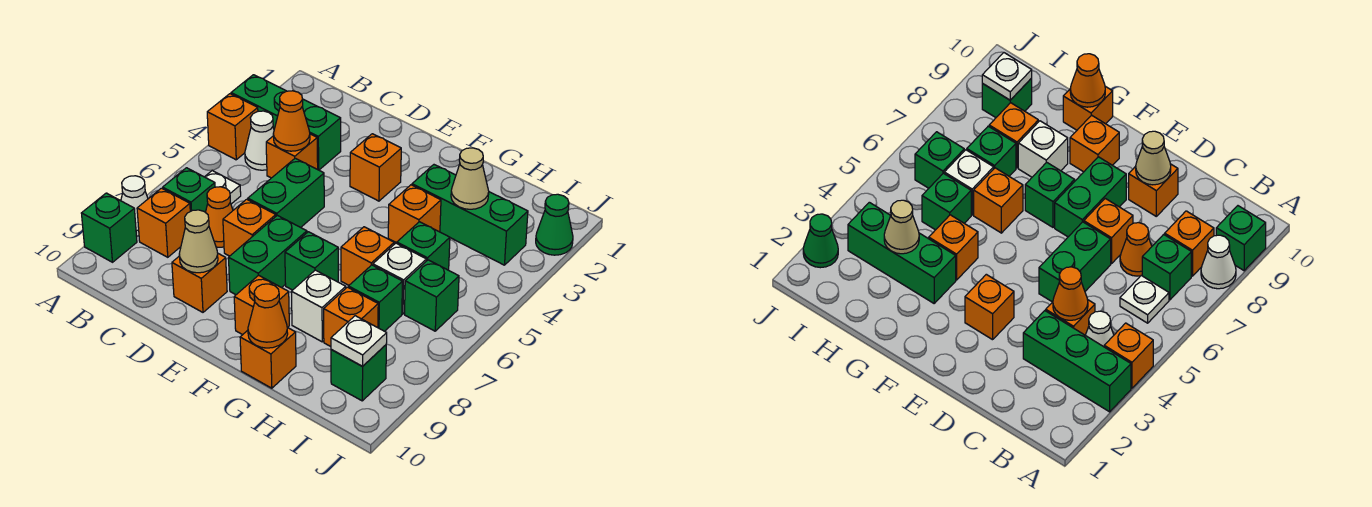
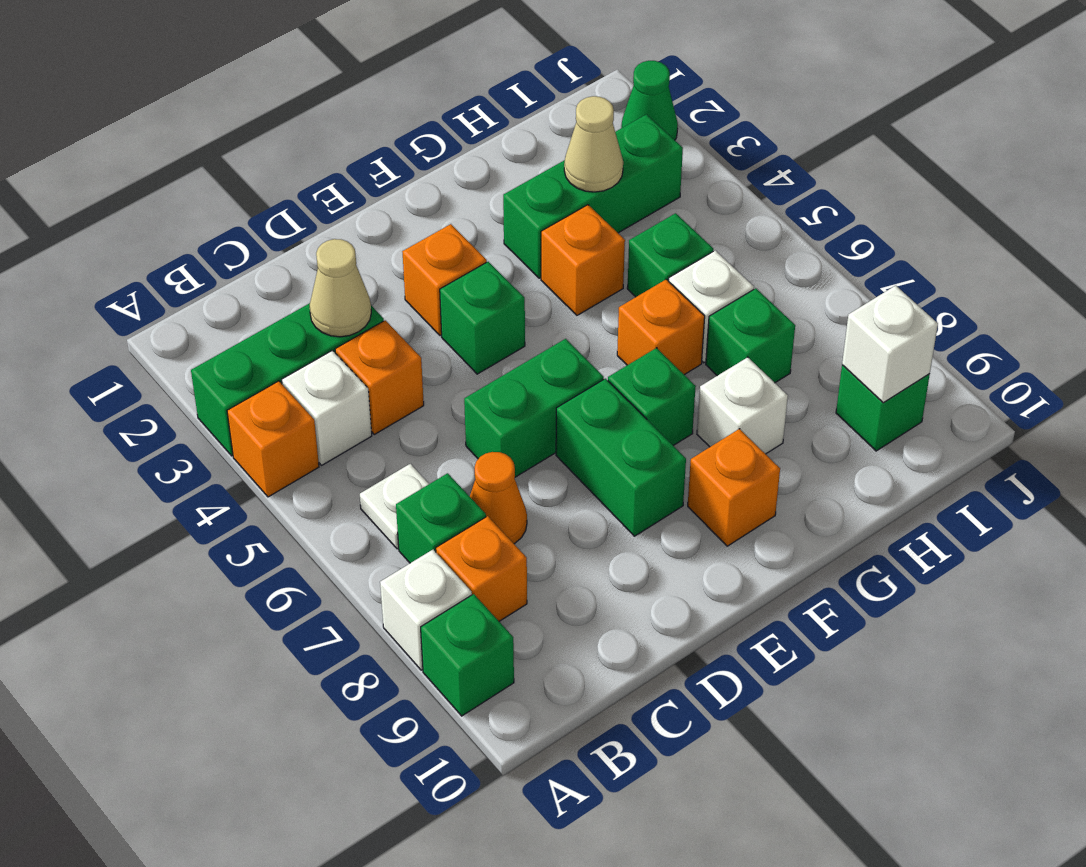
white cone A8 level 1 -> white brick A8 level 1
white cone B4 level 1 -> white brick B4 level 1
orange cone C4 level 2 -> none
green brick D5:D6 level 1 -> green brick D6:E6 level 1
orange brick D7 level 1 -> none
orange brick D9 level 1 -> none
tan cone D9 level 2 -> tan cone C3 level 2
orange brick G10 level 1 -> none
orange cone G10 level 2 -> none
orange brick H8 level 1 -> none
green brick I6 level 1 -> green brick E4 level 1
white plate I9 level 2 -> white brick I9 level 2

